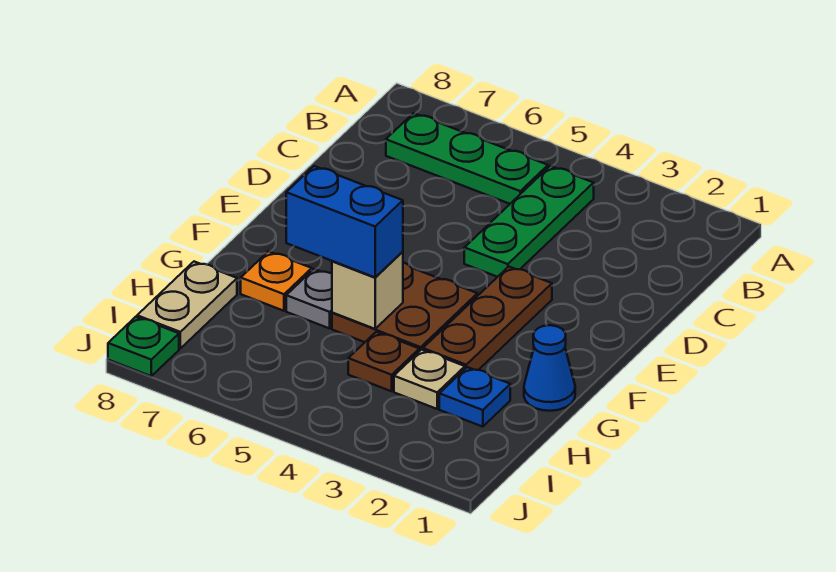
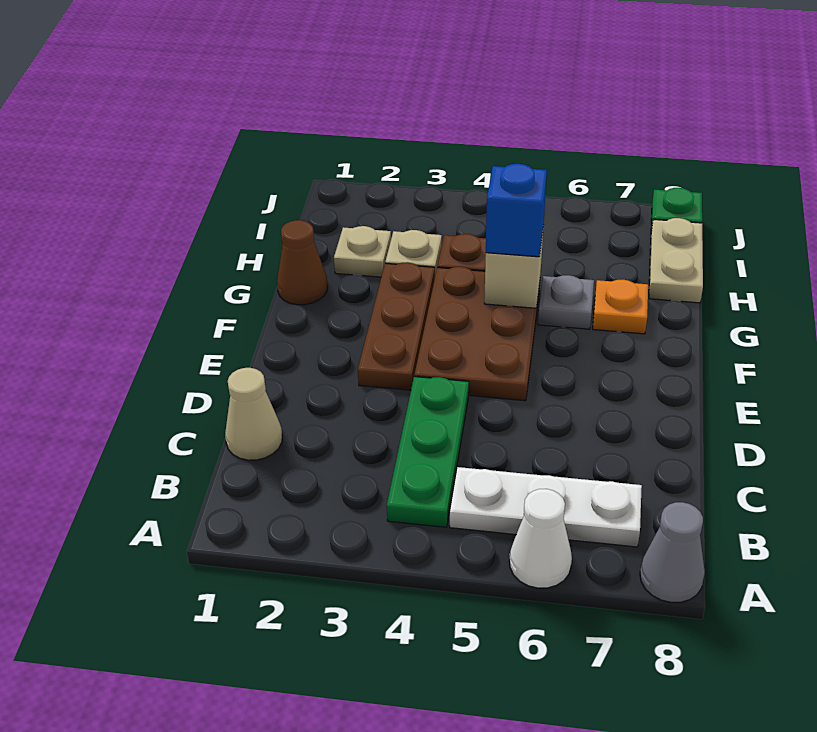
none -> white cone A6 level 1
none -> grey cone A8 level 1
green plate B5:B7 level 1 -> white plate B5:B7 level 1
none -> tan cone C1 level 1
brown plate F4:G5 level 1 -> brown plate E4:G5 level 1
blue cone G1 level 1 -> brown cone G1 level 1
blue brick G5:G6 level 3 -> blue brick G5 level 3
blue plate H2 level 1 -> tan plate H2 level 1

